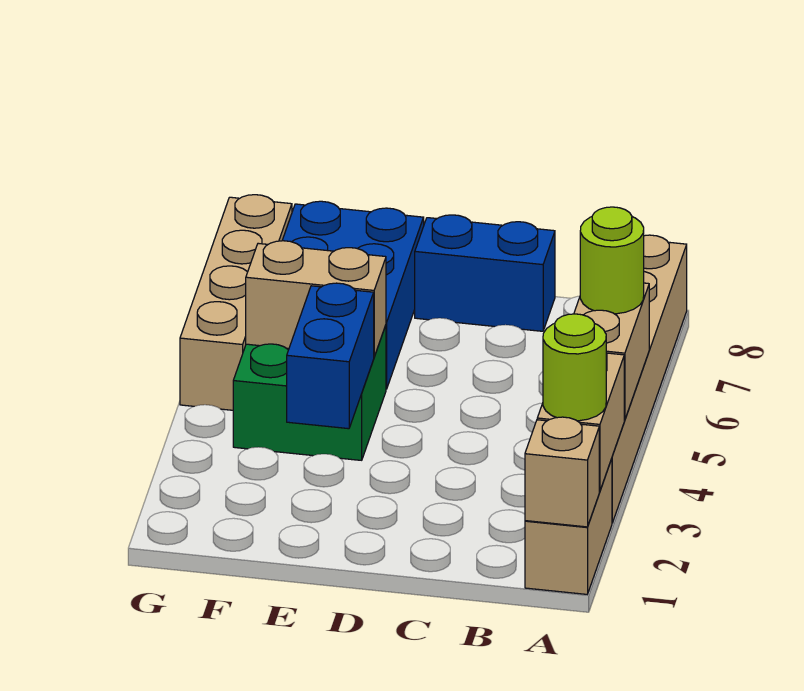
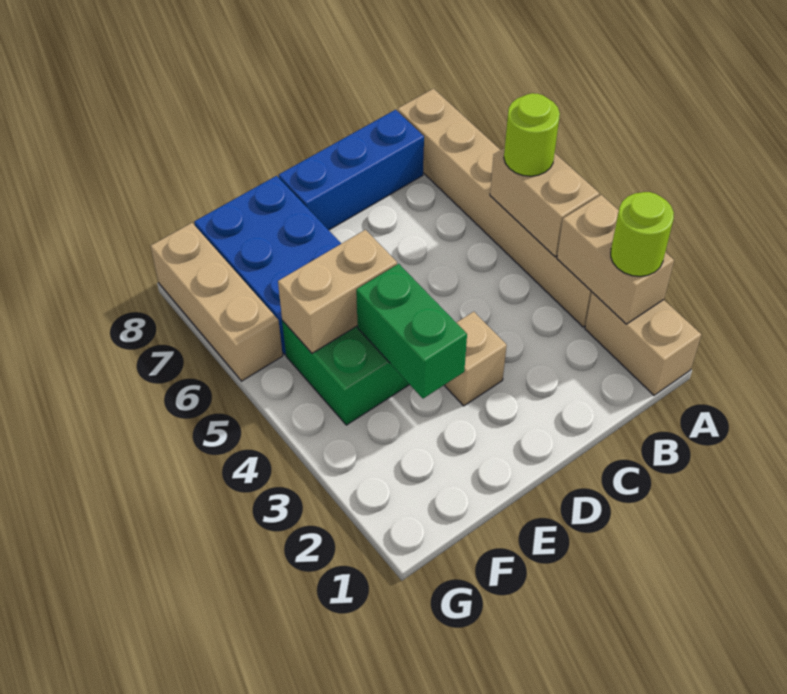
tan brick A1 level 2 -> tan brick D3 level 1
blue brick C8:D8 level 1 -> blue brick B8:D8 level 1
blue brick E3:E4 level 2 -> green brick E3:E4 level 2
tan brick G5:G8 level 1 -> tan brick G6:G8 level 1

